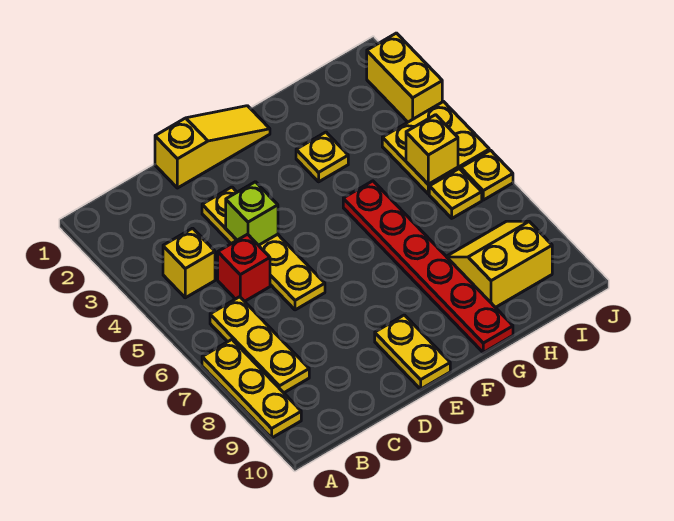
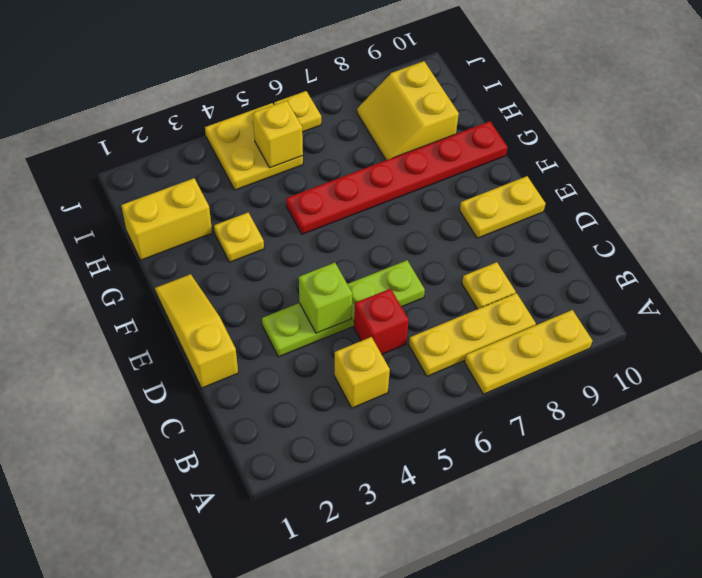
yellow plate D3:D6 level 1 -> lime plate D3:D6 level 1
yellow plate I6 level 1 -> yellow plate C8 level 1
yellow brick J2:J3 level 1 -> yellow brick H1:H2 level 1

